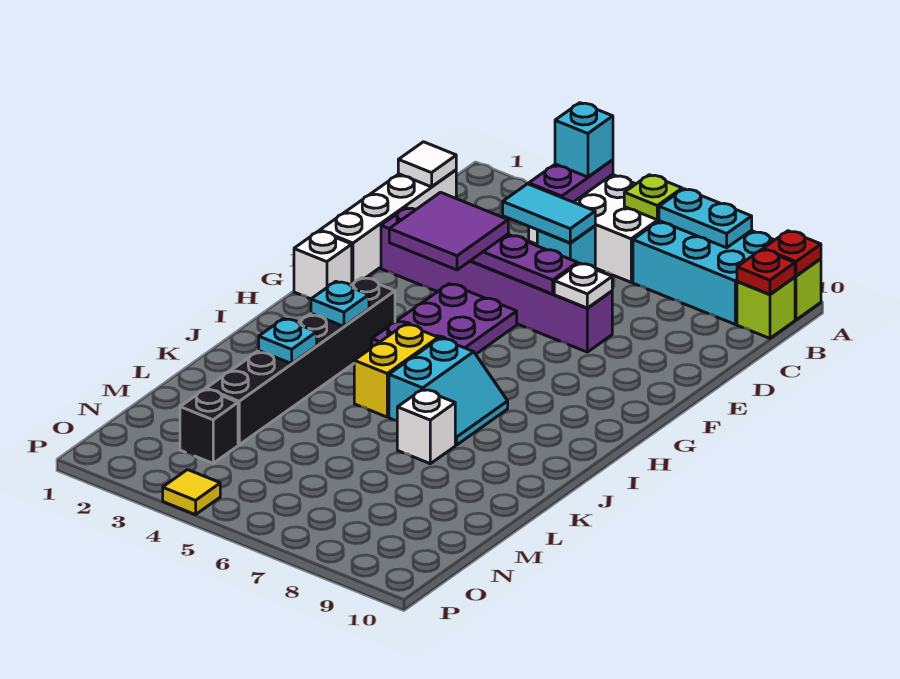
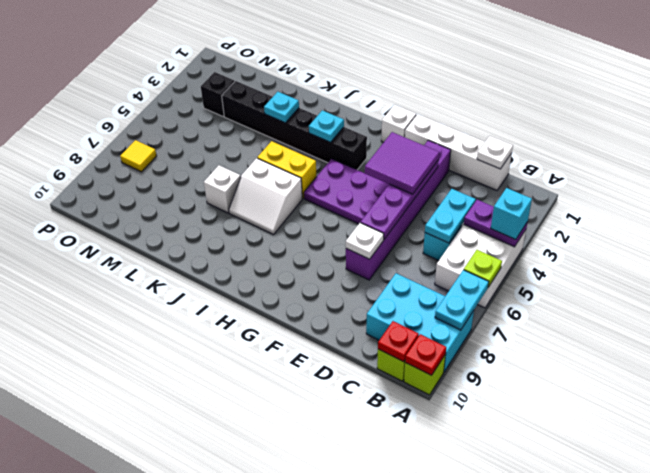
cyan brick A7:B9 level 1 -> cyan brick A8:C9 level 1
white tile C1 level 2 -> white plate C1 level 2
cyan tile C4:C5 level 2 -> cyan plate C4:C5 level 2
cyan slope I6:J7 level 1 top 6 -> white slope I6:J7 level 1 top 6
yellow tile P4 level 1 -> yellow tile O7 level 1

